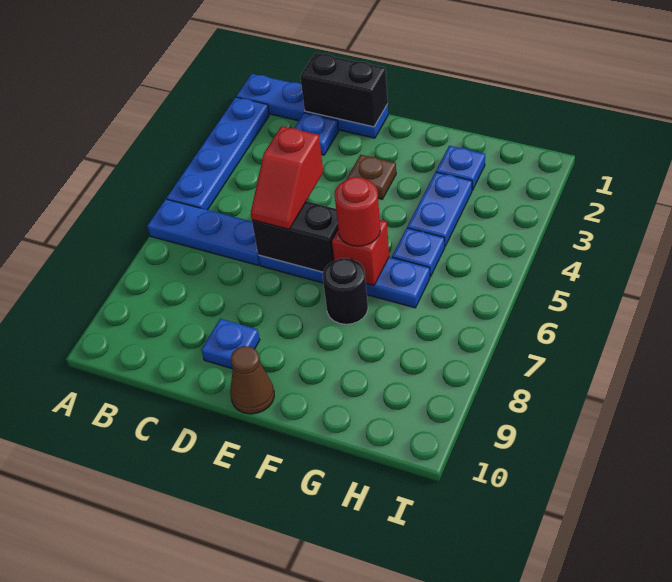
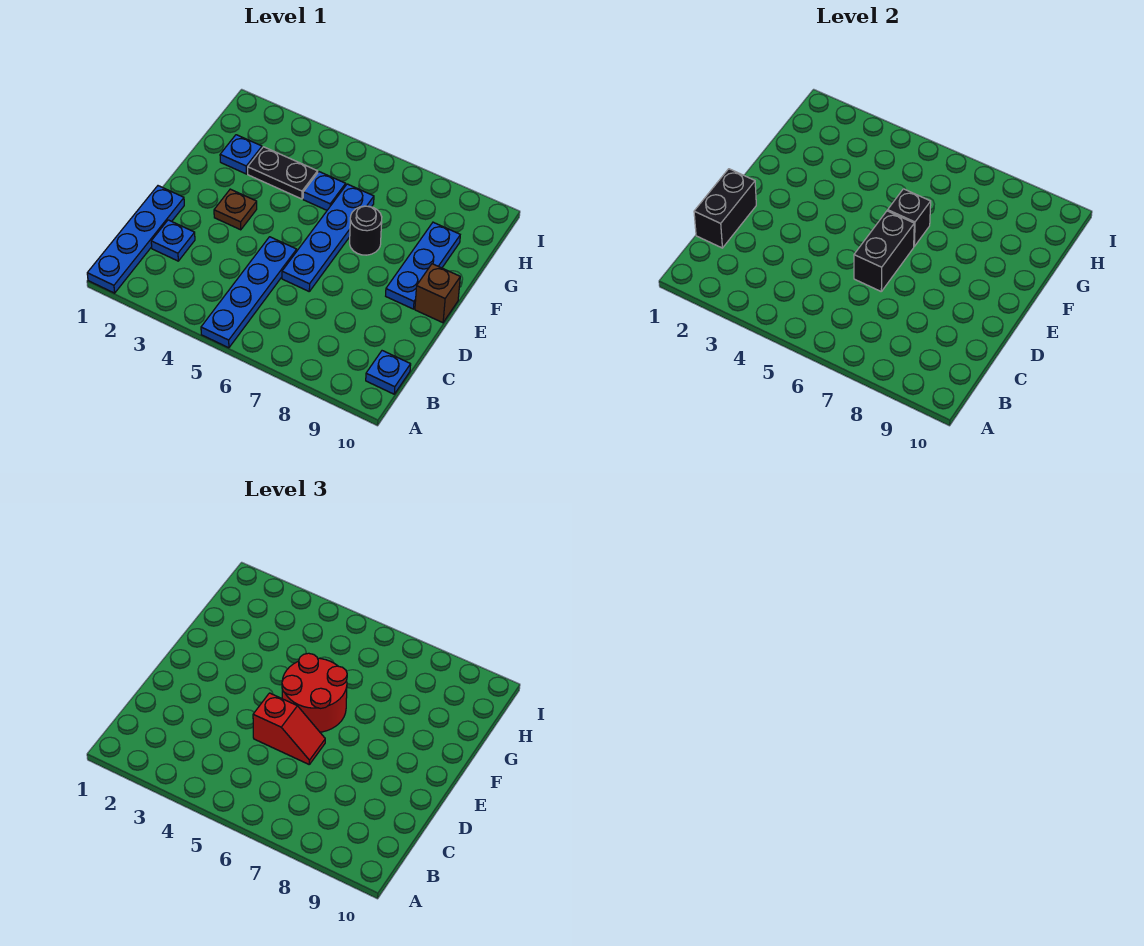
blue plate A2:A5 level 1 -> blue plate A5:D5 level 1
blue plate A6:C6 level 1 -> blue plate E9:G9 level 1
blue plate D9 level 1 -> blue plate B10 level 1
brown cone E10 level 1 -> brown brick E10 level 1
red brick F6 level 2 -> black brick F6 level 2
red round brick F6 level 3 -> red round brick E5:F6 level 3
blue plate G3:G4 level 1 -> black plate G3:G4 level 1

